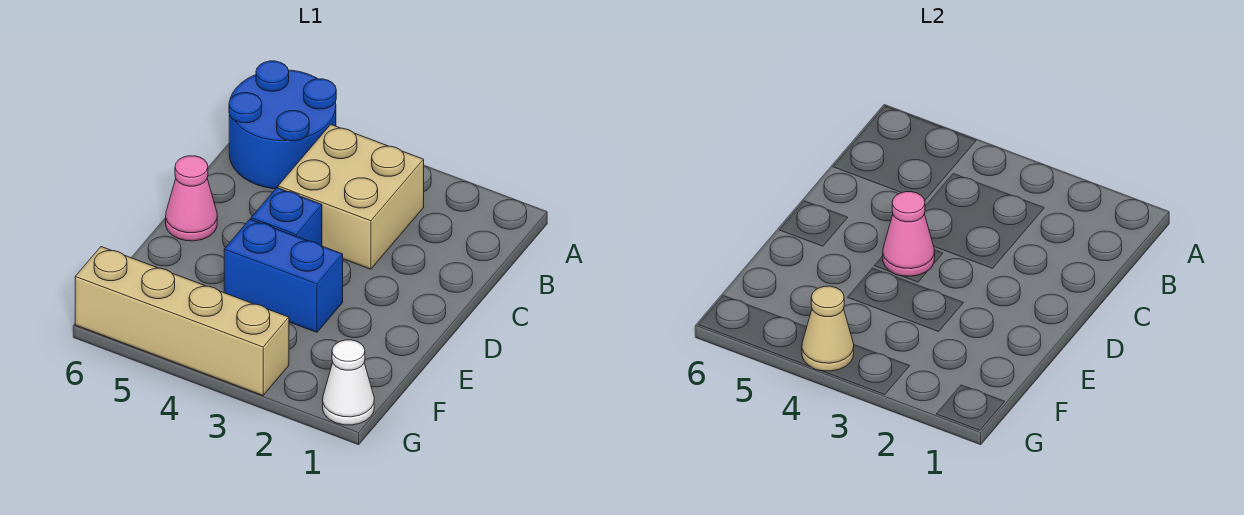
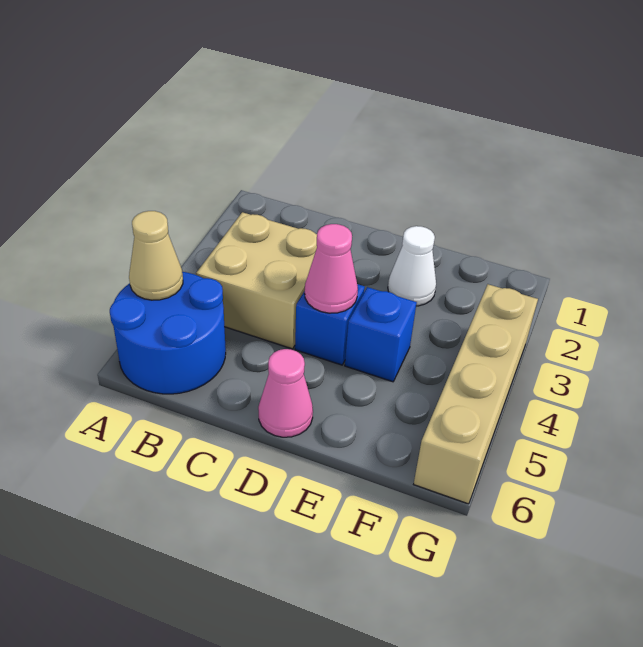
blue brick E3:E4 level 1 -> blue brick E4 level 1
white cone G1 level 1 -> white cone E2 level 1
tan cone G4 level 2 -> tan cone A5 level 2

